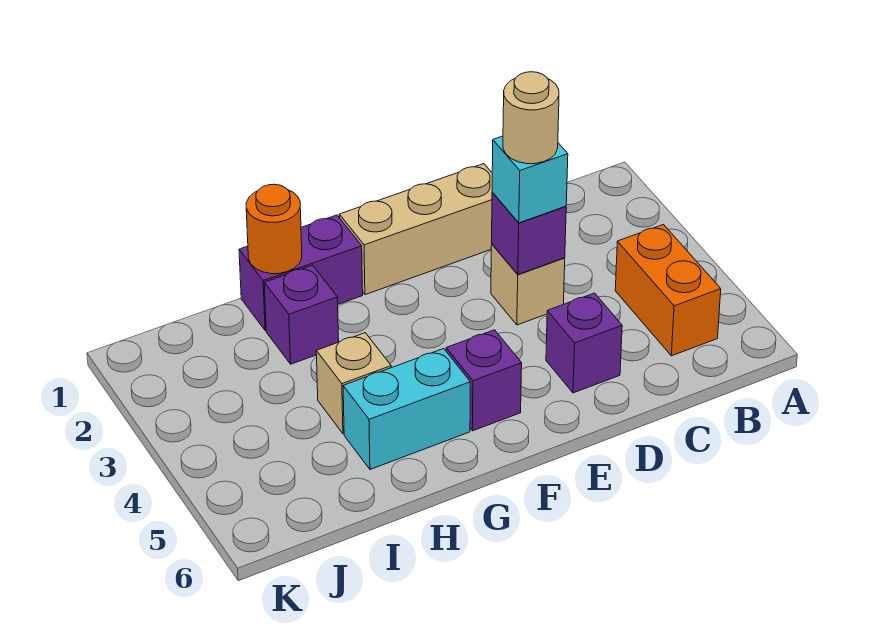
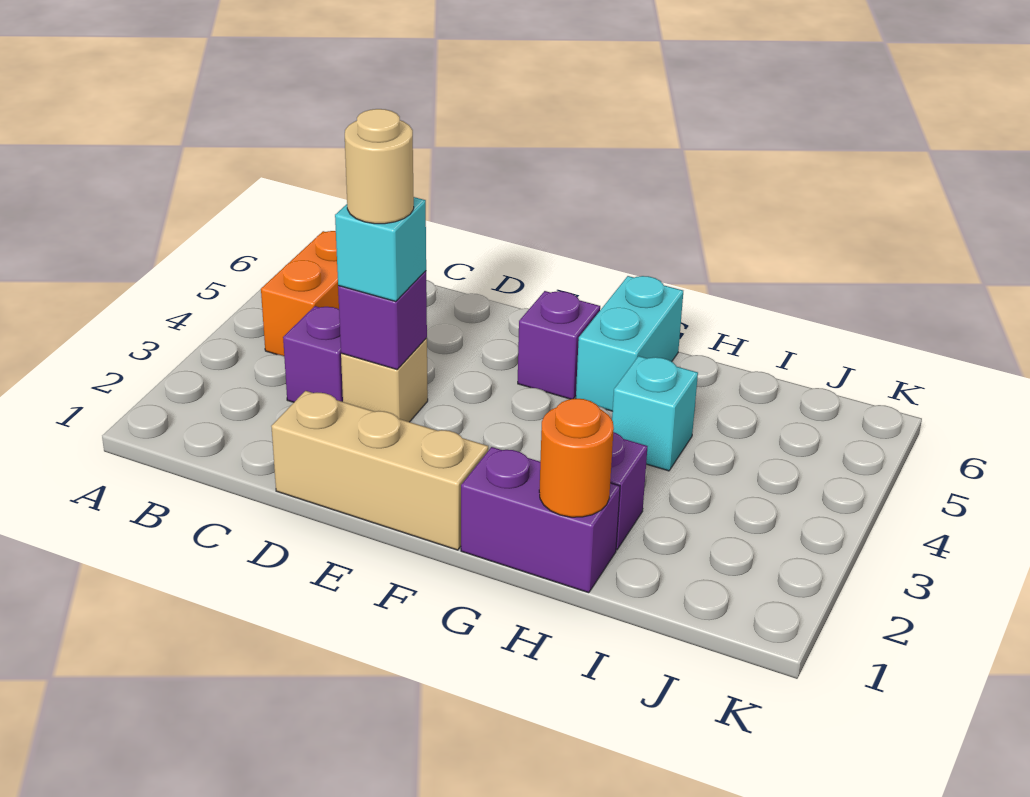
purple brick D5 level 1 -> purple brick C3 level 1
cyan brick G5:H5 level 1 -> cyan brick G5:G6 level 1
tan brick H4 level 1 -> cyan brick H4 level 1

